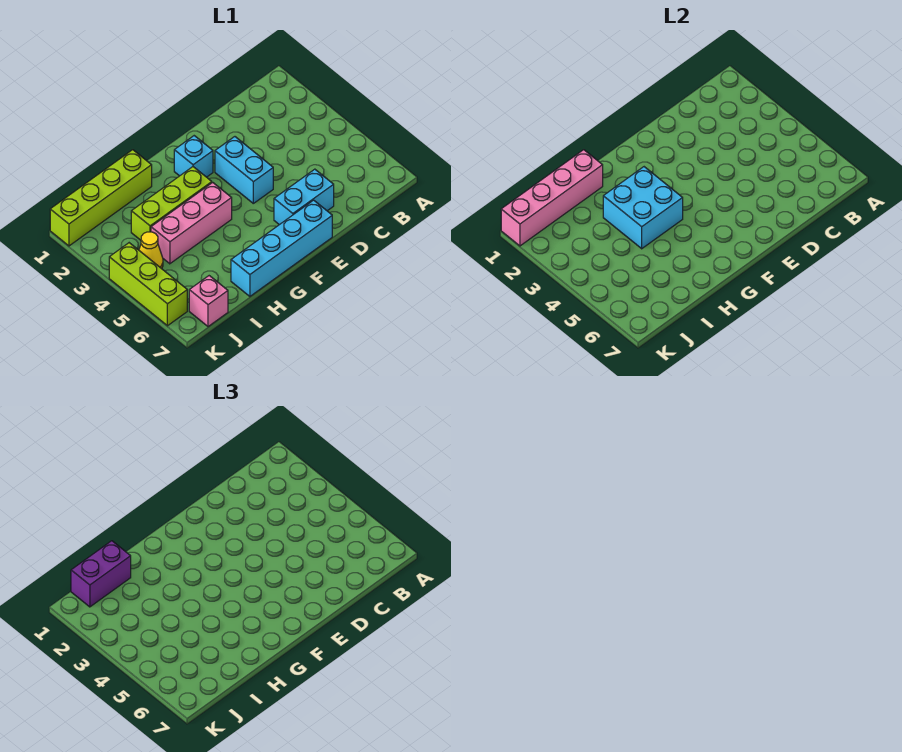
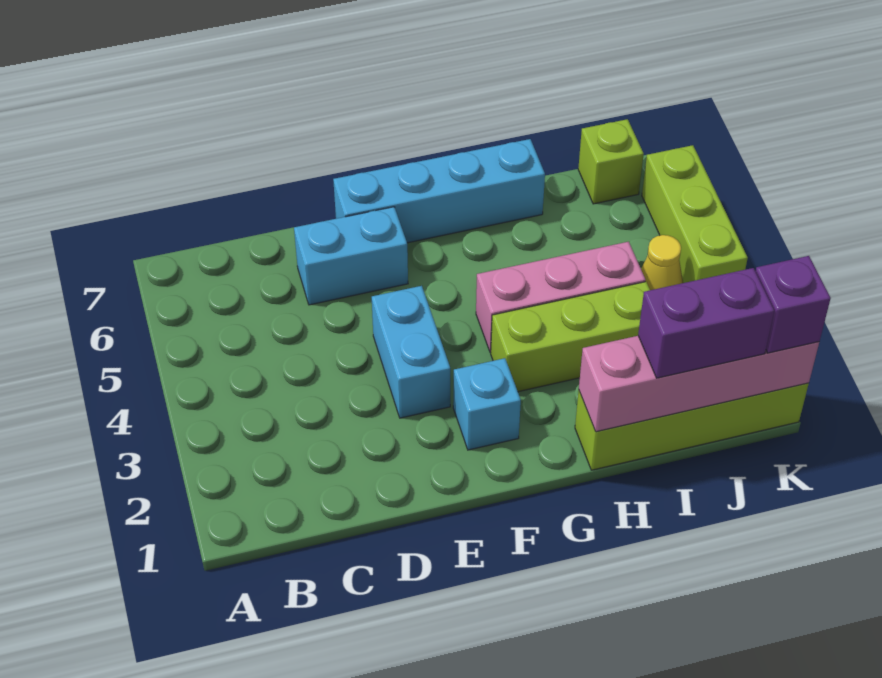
cyan brick G3:H4 level 2 -> none
pink brick J7 level 1 -> lime brick J7 level 1
none -> purple brick K1 level 3

